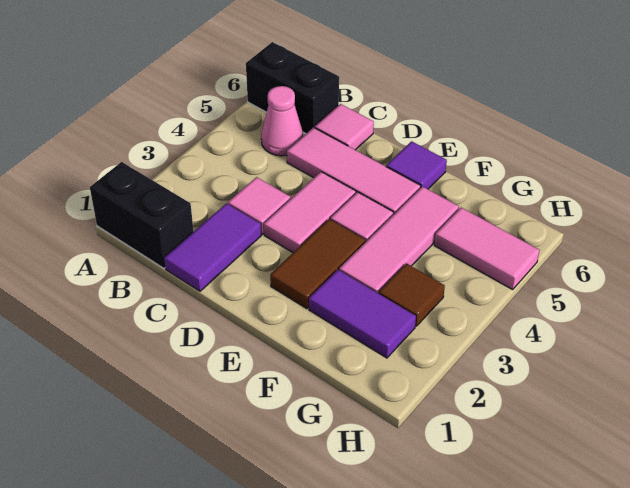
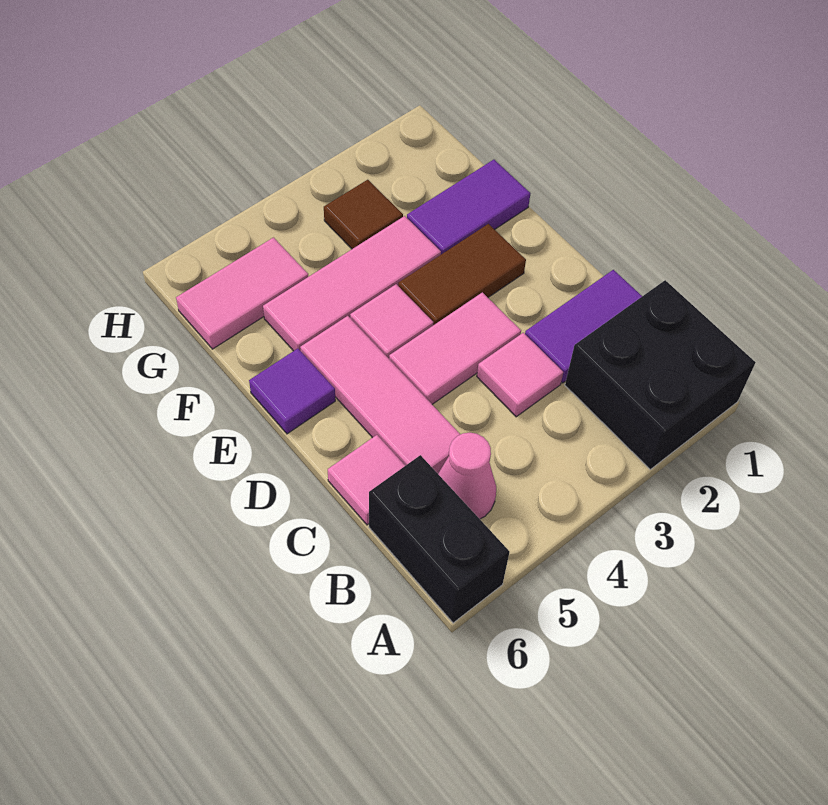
black brick A1:B1 level 1 -> black brick A1:B2 level 1
purple tile F2:G2 level 1 -> purple tile F1:F2 level 1
pink tile G5:H5 level 1 -> pink tile G5:G6 level 1

